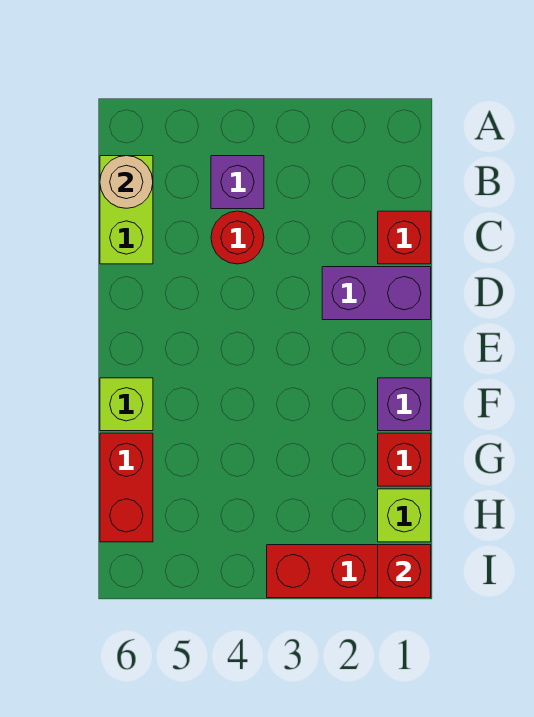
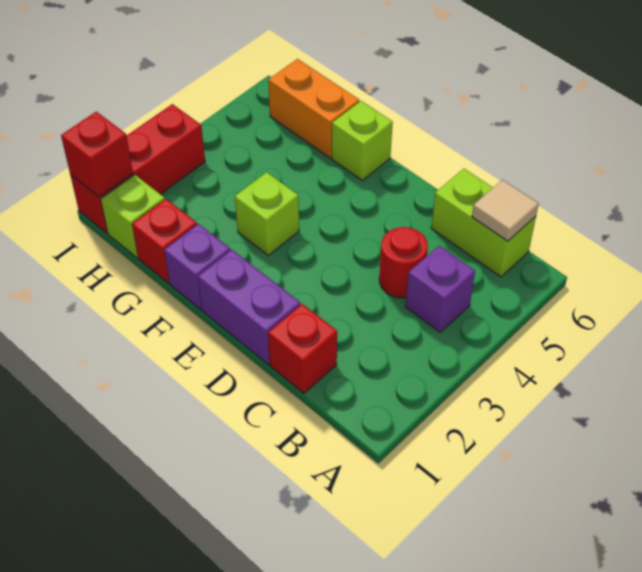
tan round brick B6 level 2 -> tan tile B6 level 2
purple brick D1:D2 level 1 -> purple brick D1:E1 level 1
none -> lime brick F3 level 1
red brick G6:H6 level 1 -> orange brick G6:H6 level 1

